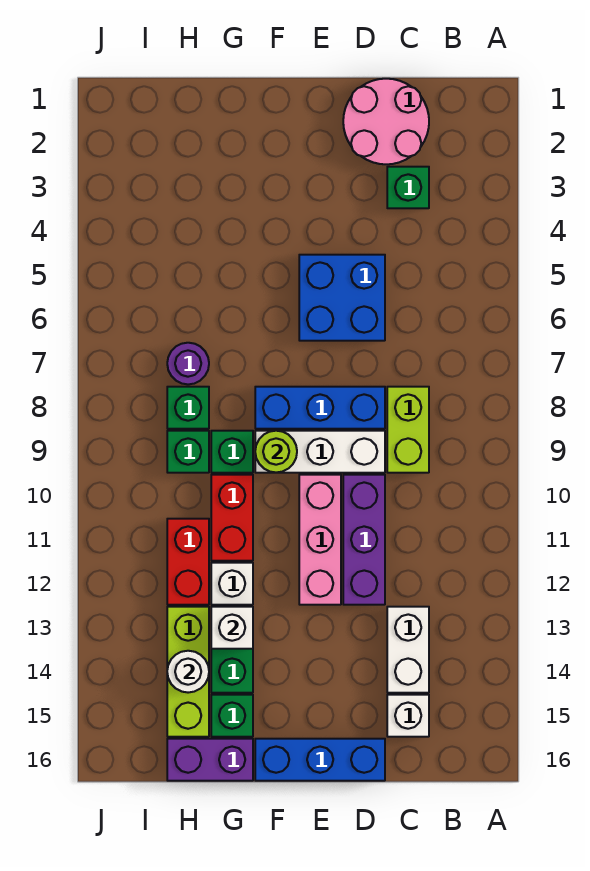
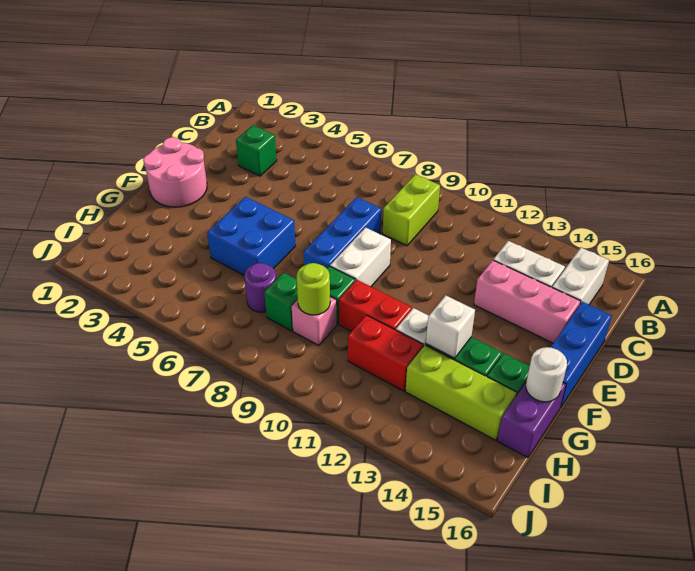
pink round brick C1:D2 level 1 -> pink round brick E1:F2 level 1
lime brick C8:C9 level 1 -> lime brick B9:C9 level 1
white brick C15 level 1 -> white brick B15:C15 level 1
blue brick D5:E6 level 1 -> blue brick F5:G6 level 1
white brick D9:F9 level 1 -> white brick E9:F9 level 1
purple brick D10:D12 level 1 -> none
pink brick E10:E12 level 1 -> pink brick D13:D15 level 1
lime round brick F9 level 2 -> lime round brick H9 level 2
green brick H9 level 1 -> pink brick H9 level 1
white round brick H14 level 2 -> white round brick G16 level 2

